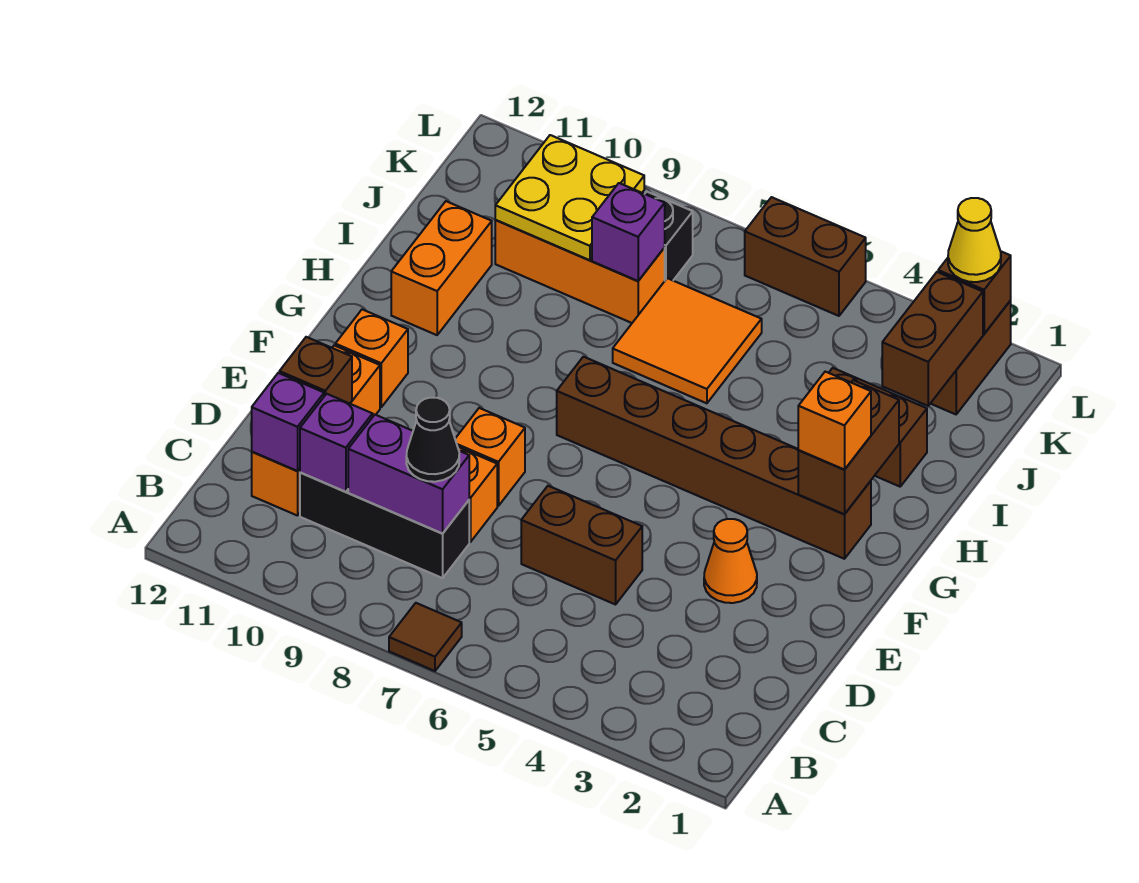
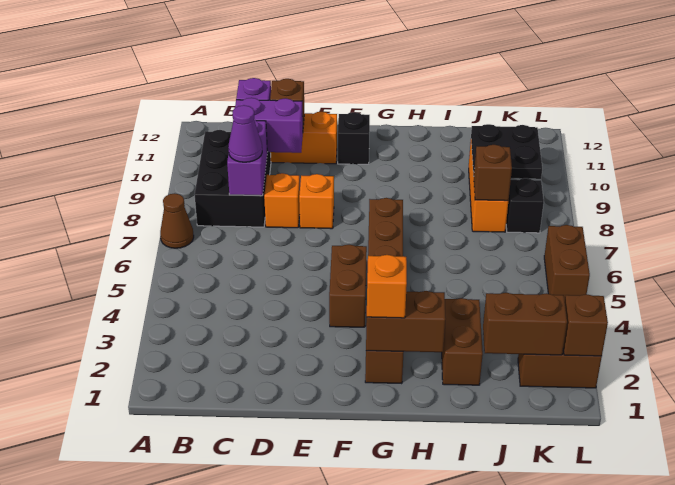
brown tile A7 level 1 -> brown cone A7 level 1
black brick C8:C10 level 1 -> black brick B8:C10 level 1
black cone C8 level 3 -> purple cone C8 level 3
purple brick C10 level 2 -> purple brick C10:D10 level 2
brown brick D5:D6 level 1 -> brown brick F4:F5 level 1
orange cone E3 level 1 -> none
orange brick F11 level 1 -> black brick F11 level 1
orange brick H11:I11 level 1 -> none
orange tile I6:J7 level 1 -> none
purple brick J8 level 2 -> brown brick J8 level 2
yellow plate J9:K10 level 2 -> black plate J9:K10 level 2
yellow cone L2 level 3 -> none

